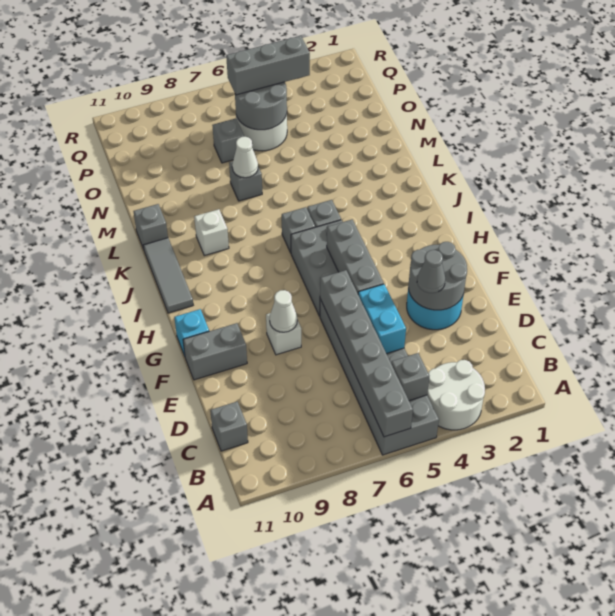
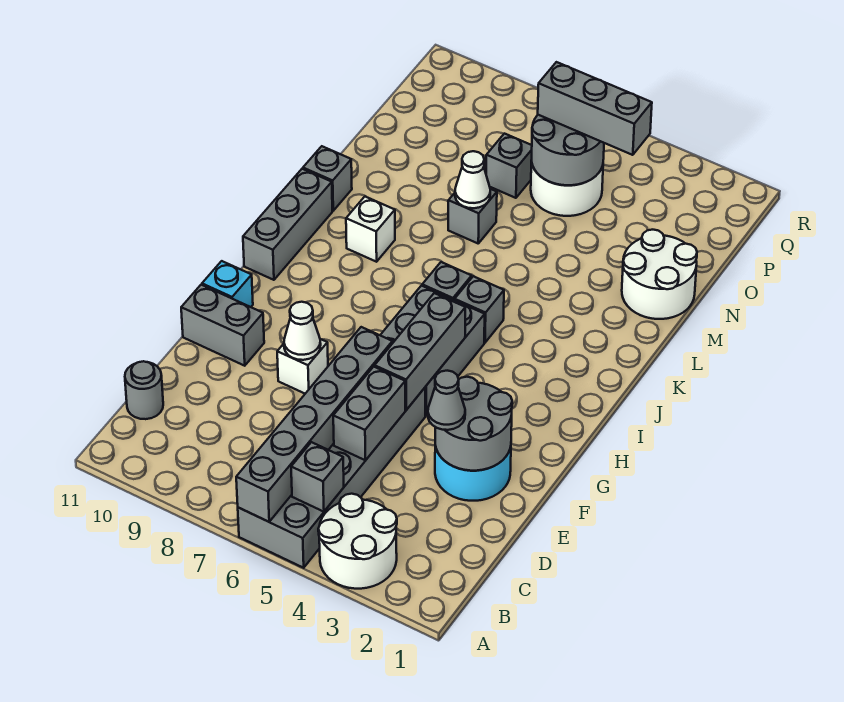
grey brick C11 level 1 -> grey round brick C11 level 1
cyan brick D5:E5 level 2 -> grey brick D5:E5 level 2
grey tile I11:K11 level 1 -> grey brick I11:K11 level 1
none -> white round brick M1:N2 level 1

